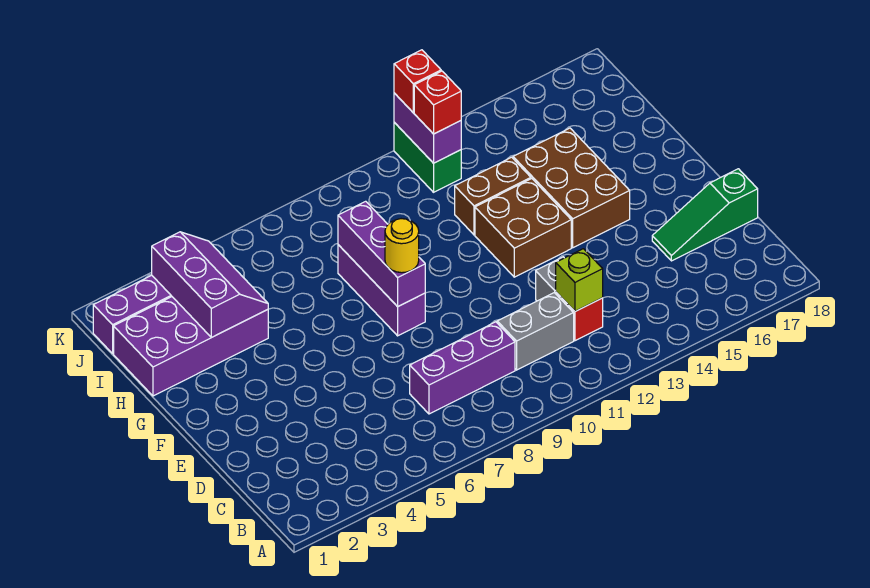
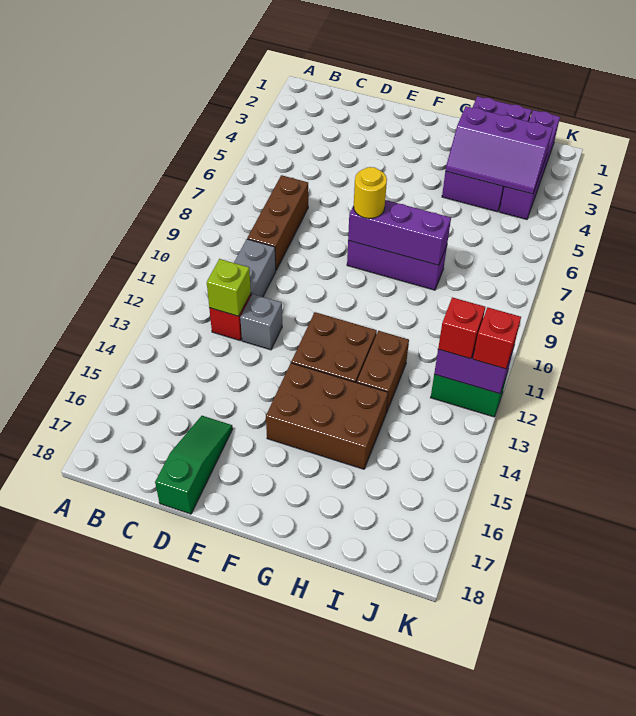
purple brick C7:C9 level 1 -> brown brick C7:C9 level 1

